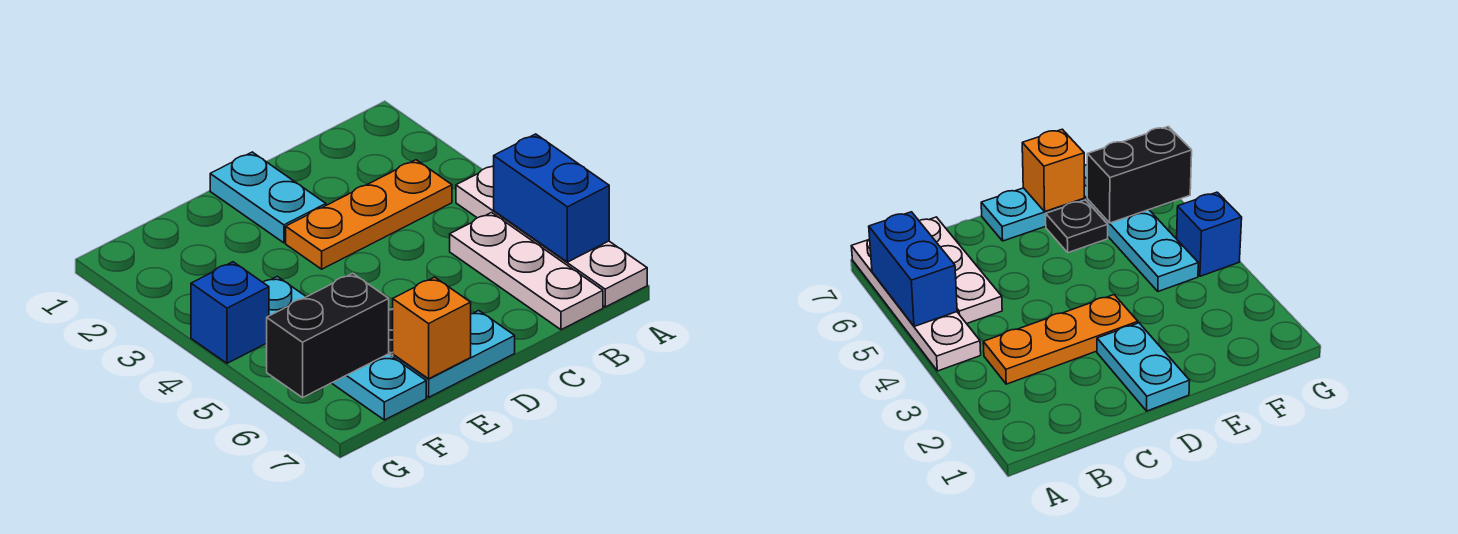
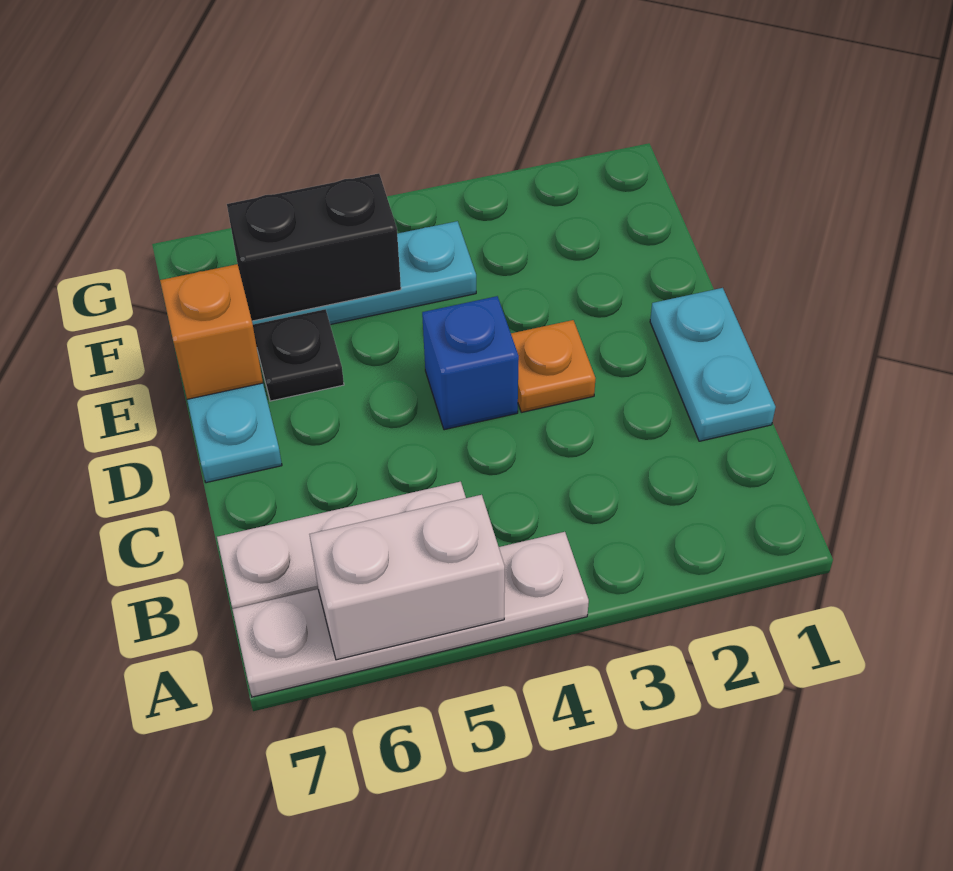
blue brick A5:A6 level 2 -> white brick A5:A6 level 2
orange plate B3:D3 level 1 -> orange plate D3 level 1
cyan plate D1:D2 level 1 -> cyan plate C1:D1 level 1
black brick F6:G6 level 2 -> black brick F5:F6 level 2
blue brick G4 level 1 -> blue brick D4 level 1

